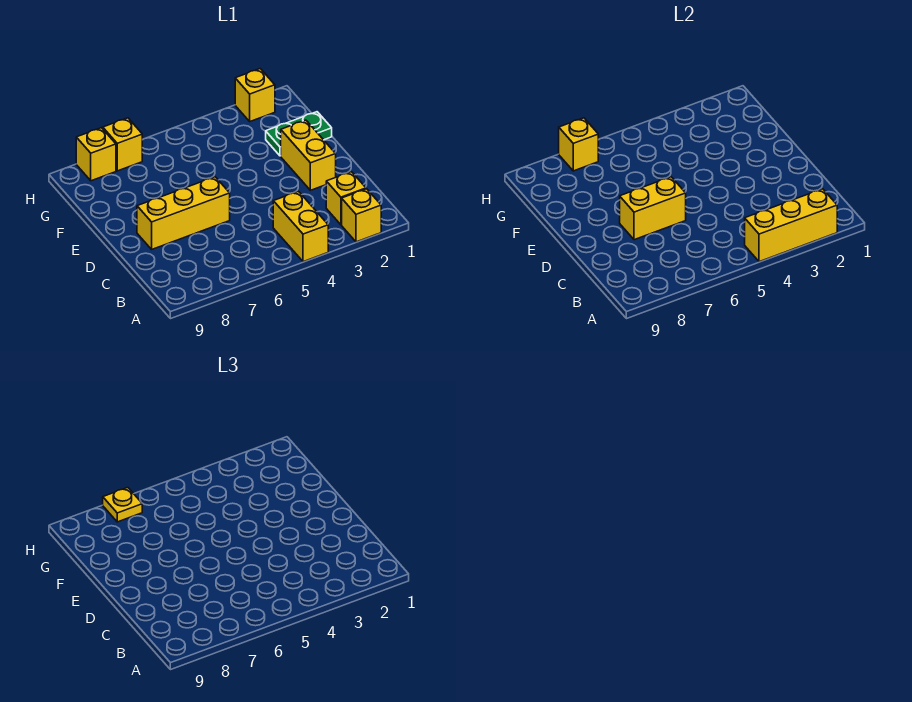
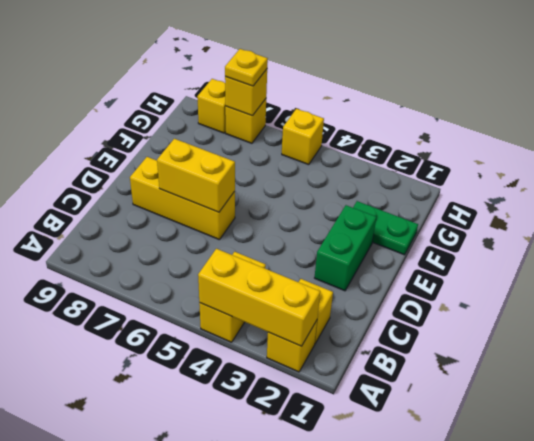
yellow brick D2:E2 level 1 -> green brick D2:E2 level 1
yellow brick H2 level 1 -> yellow brick H5 level 1

